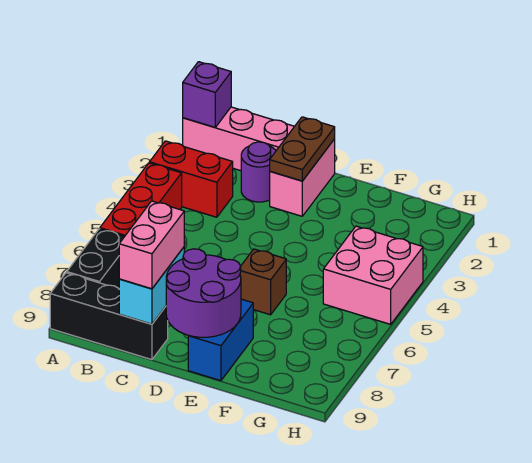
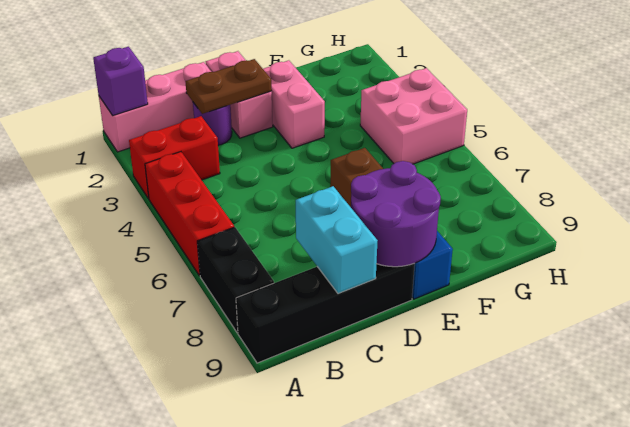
black brick A9:C9 level 1 -> black brick A9:D9 level 1
pink brick C8:C9 level 3 -> pink brick E2:E3 level 1
brown plate D1:D2 level 2 -> brown plate C2:D2 level 2

